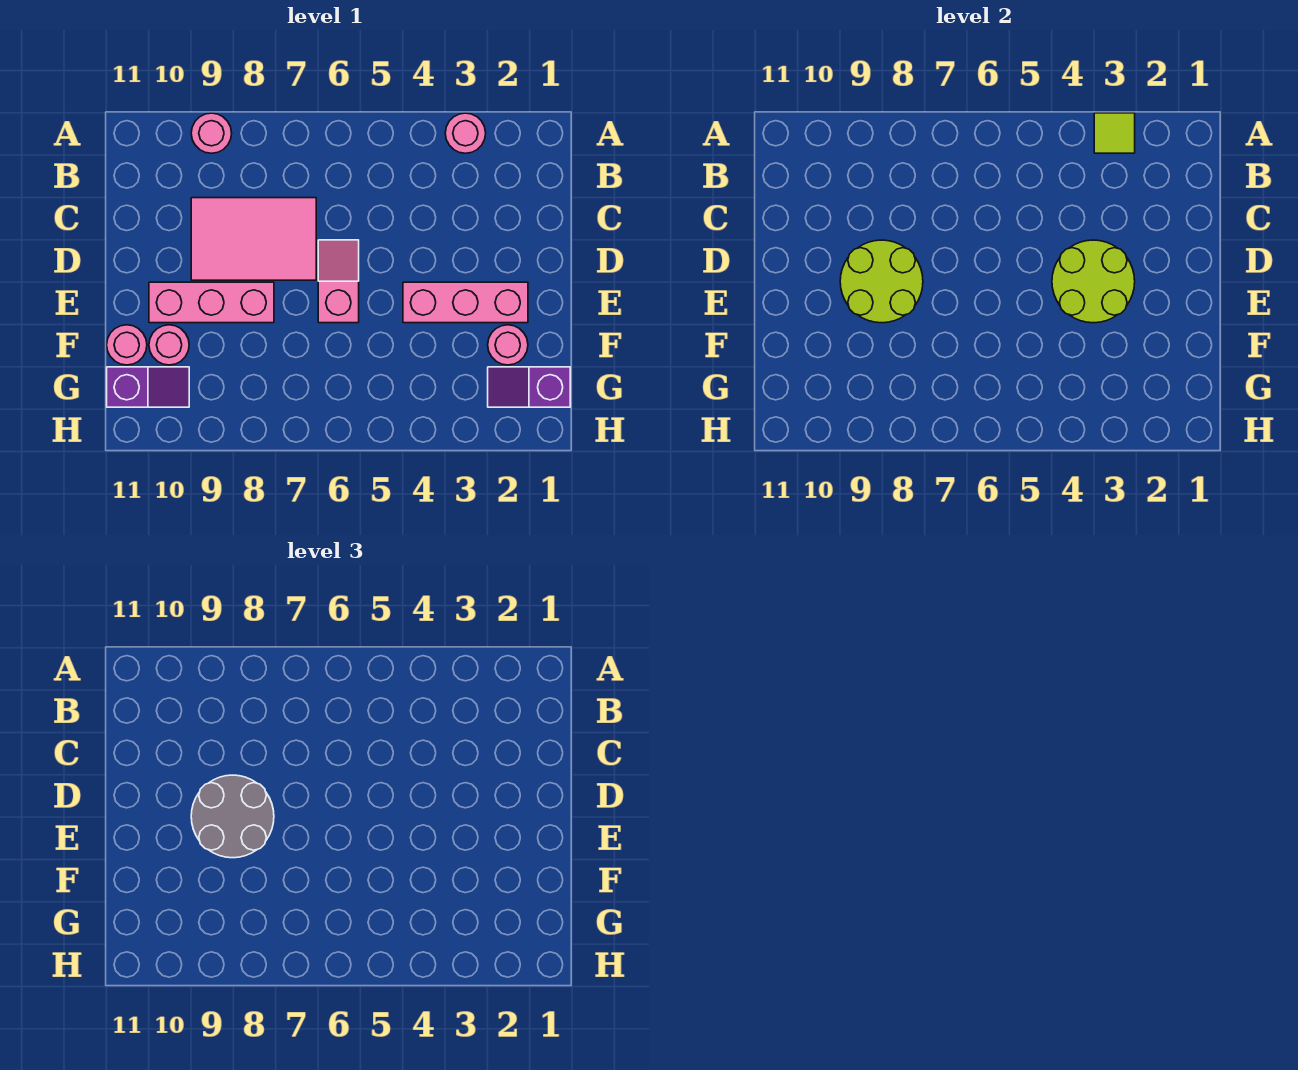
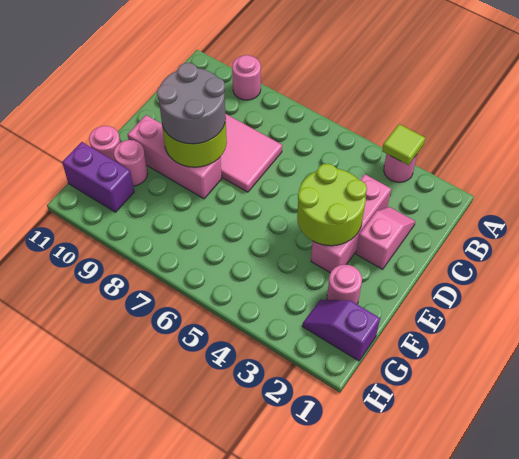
pink slope D6:E6 level 1 top E -> pink slope C2:D2 level 1 top D
pink brick E2:E4 level 1 -> pink brick C3:E3 level 1
purple slope G10:G11 level 1 top 11 -> purple brick G10:G11 level 1

